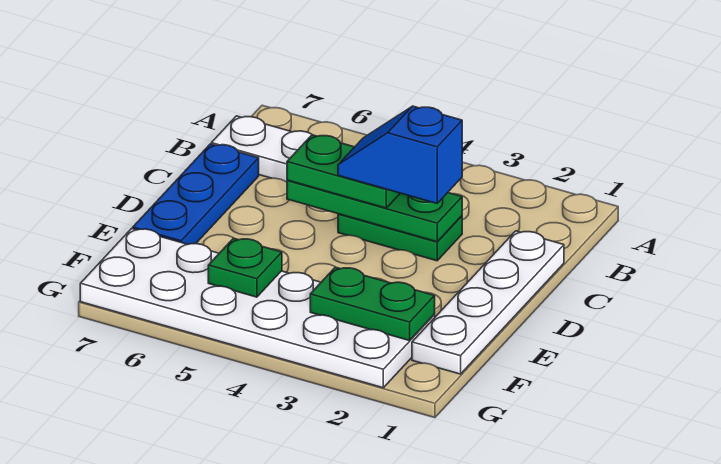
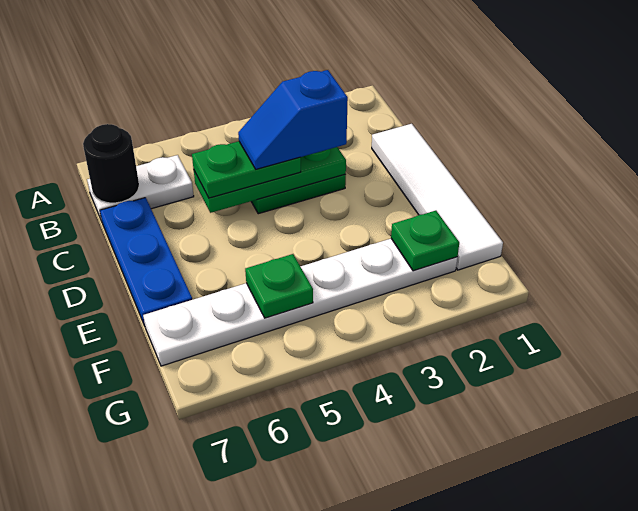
none -> black round brick B7 level 2
white plate C1:F1 level 1 -> white tile C1:F1 level 1
white plate F2:G7 level 1 -> white plate F2:F7 level 1
green plate F2:F3 level 2 -> green plate F2 level 2

